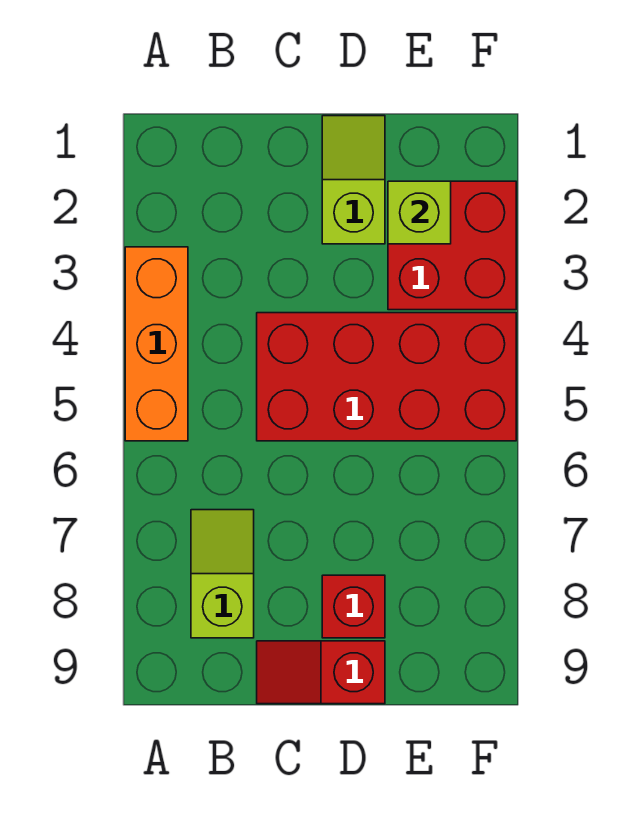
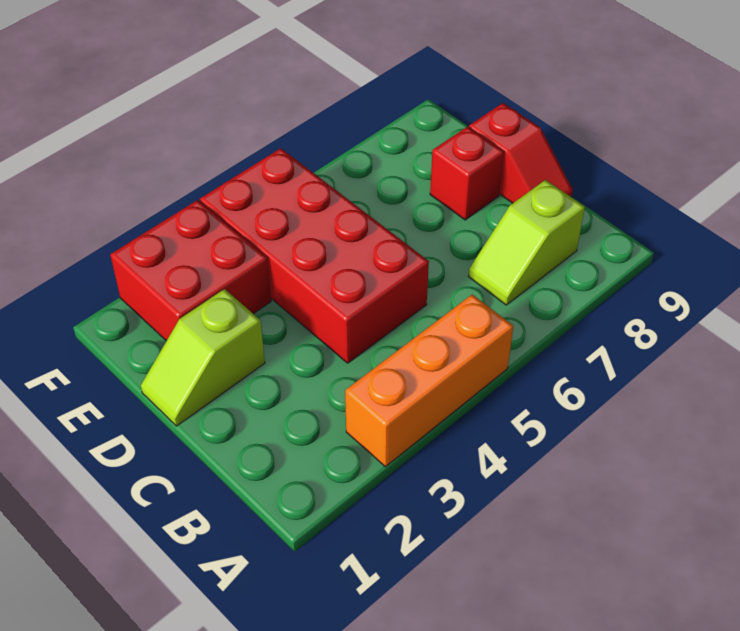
lime brick E2 level 2 -> none

